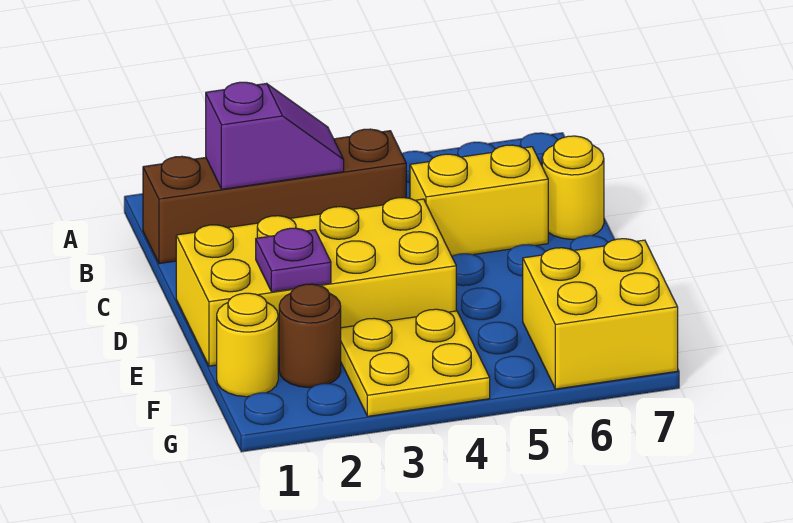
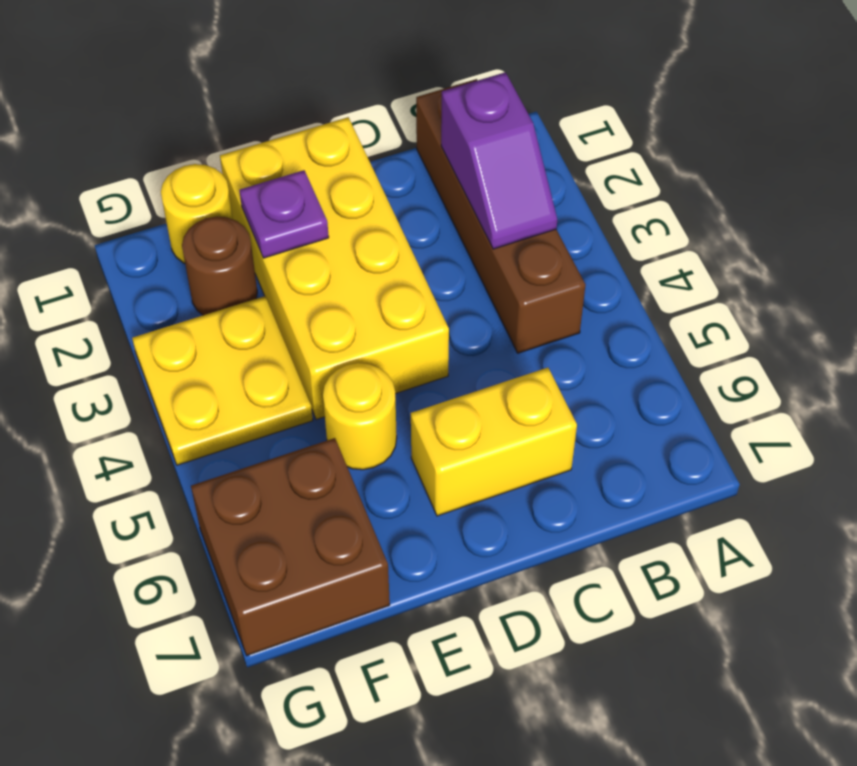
yellow brick C5:C6 level 1 -> yellow brick C6:D6 level 1
yellow round brick C7 level 1 -> yellow round brick E5 level 1
yellow brick F6:G7 level 1 -> brown brick F6:G7 level 1

